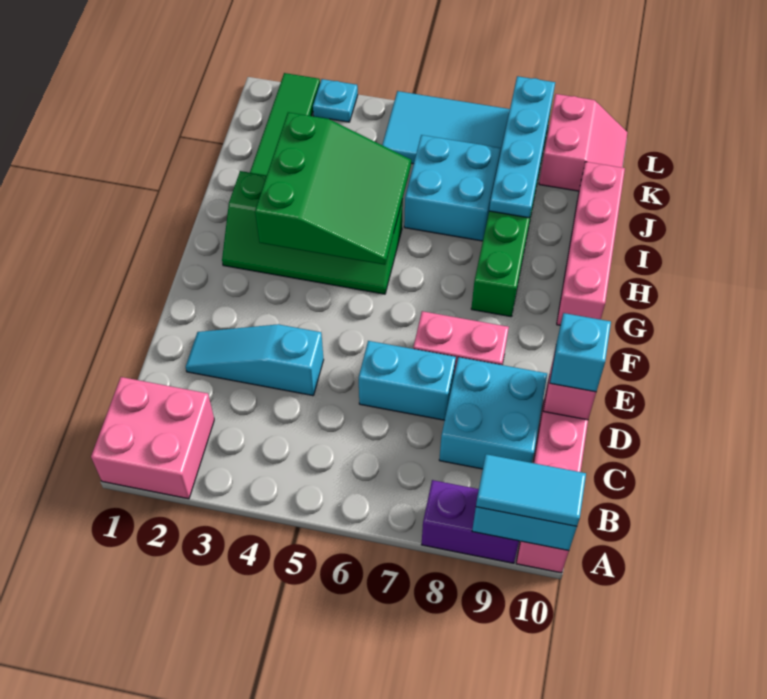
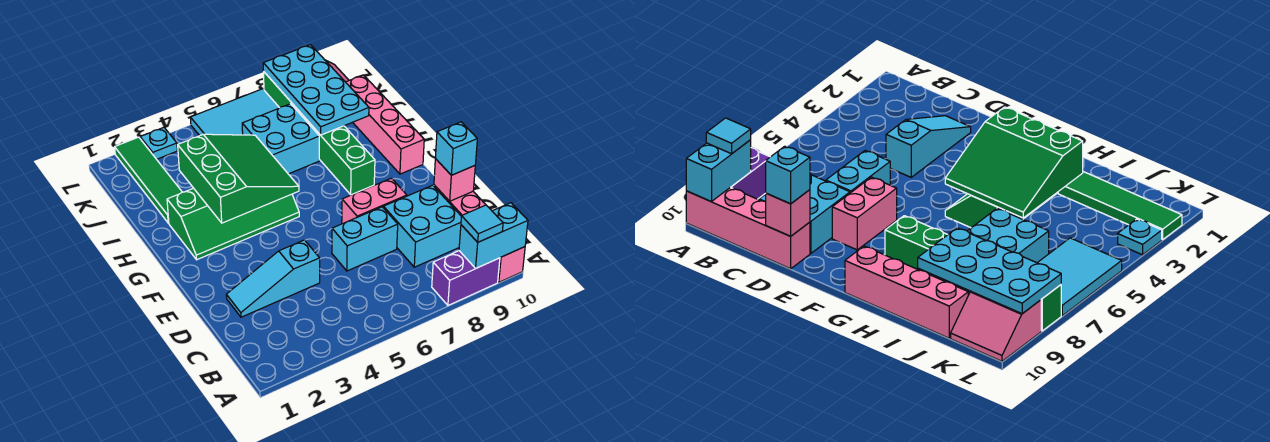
pink brick A1:B2 level 1 -> none
cyan tile A9:A10 level 3 -> cyan tile A9 level 3
cyan plate I8:L8 level 2 -> cyan plate I8:L9 level 2

